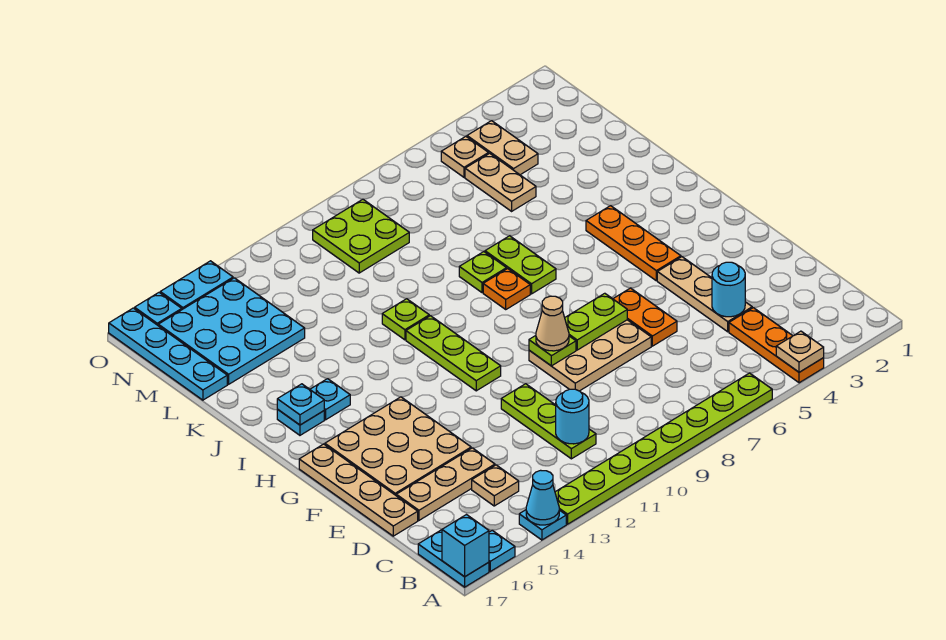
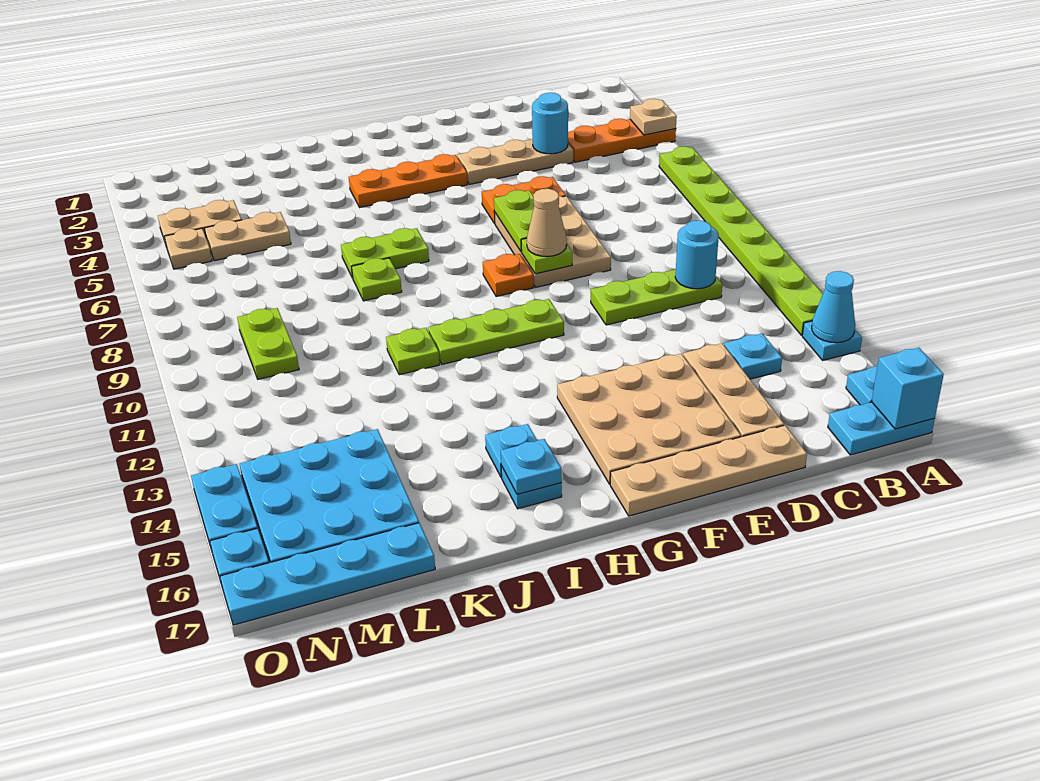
tan plate C14 level 1 -> cyan plate C14 level 1
orange plate I8 level 1 -> orange plate G9 level 1
lime plate M9:N10 level 1 -> lime plate M9:M10 level 1

